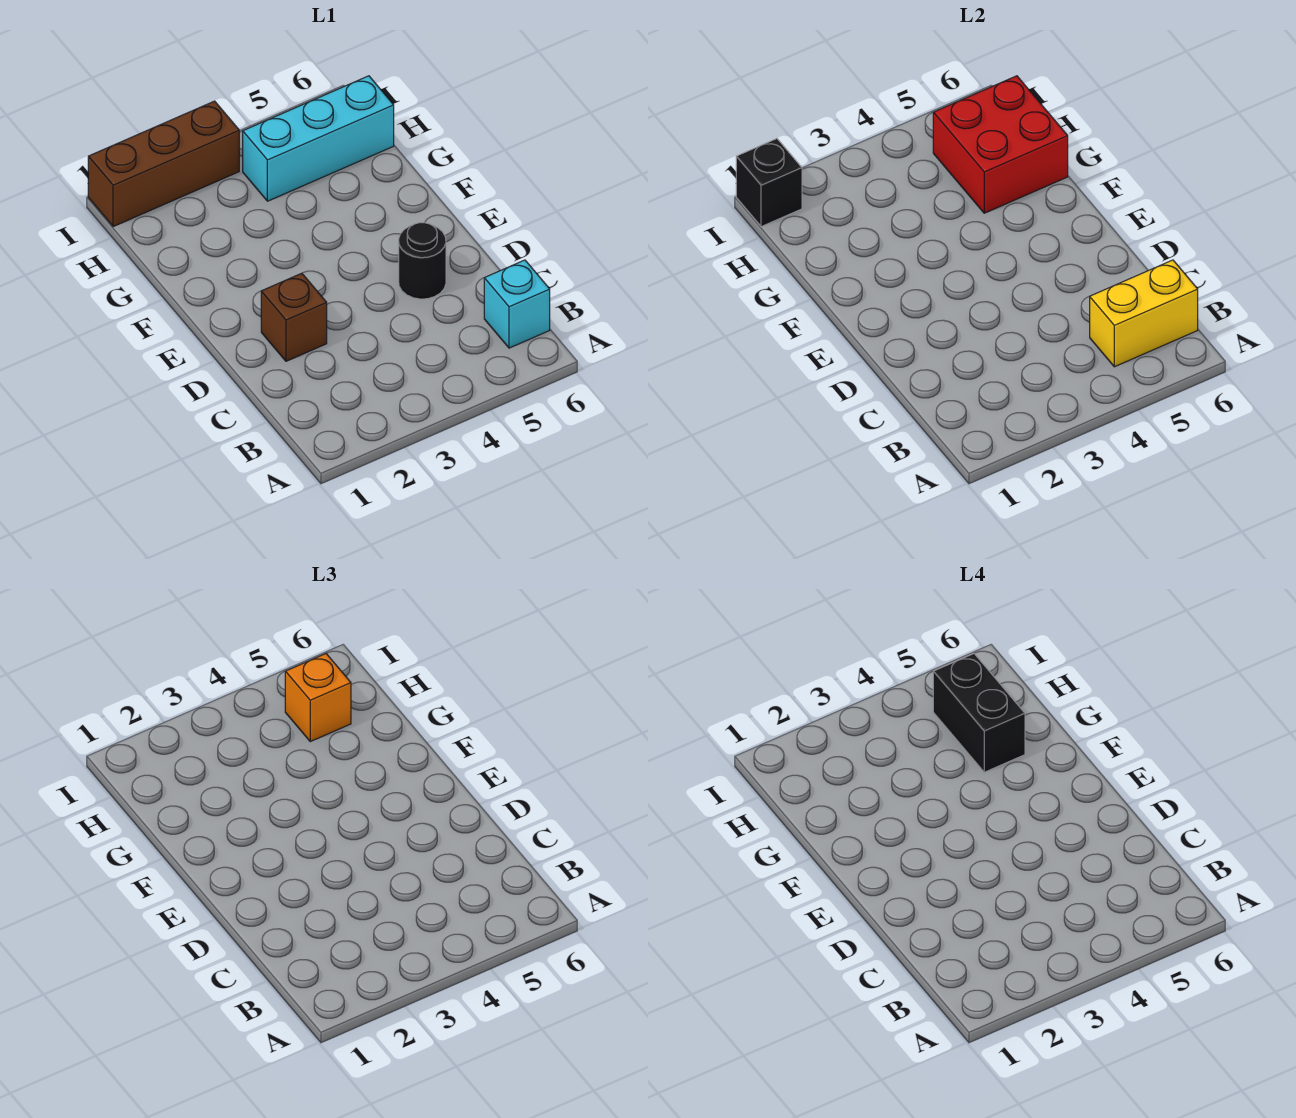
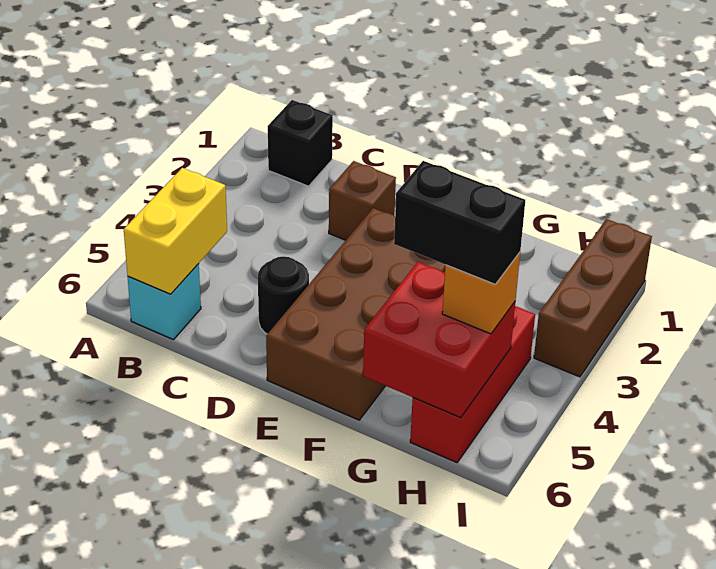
none -> brown brick E3:F6 level 1
cyan brick H4:H6 level 1 -> red brick H4:H6 level 1
black brick I1 level 2 -> black brick B1 level 1

